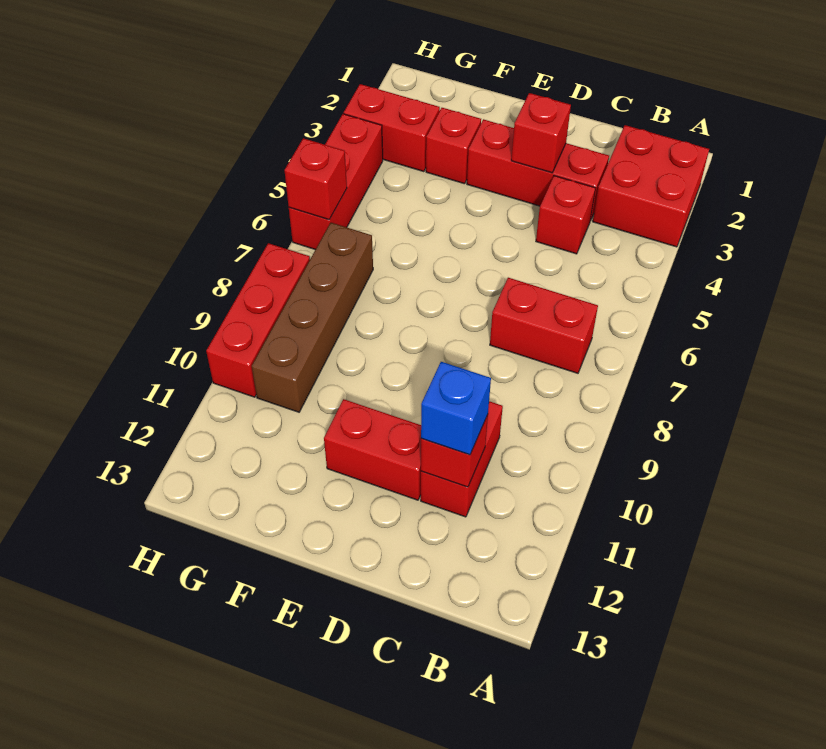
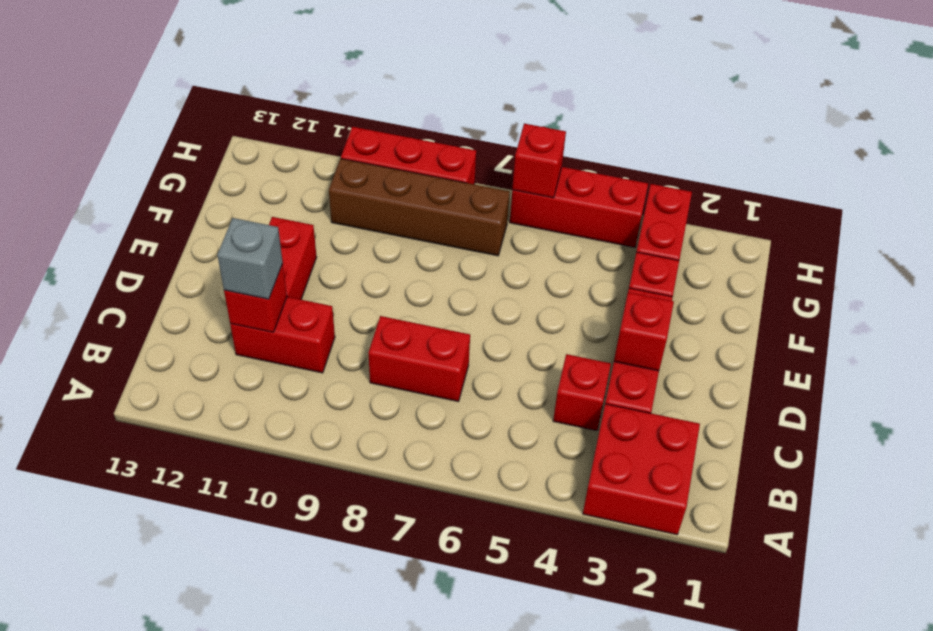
red brick B7:C7 level 1 -> red brick C7:C8 level 1
blue brick C11 level 3 -> grey brick C11 level 3

